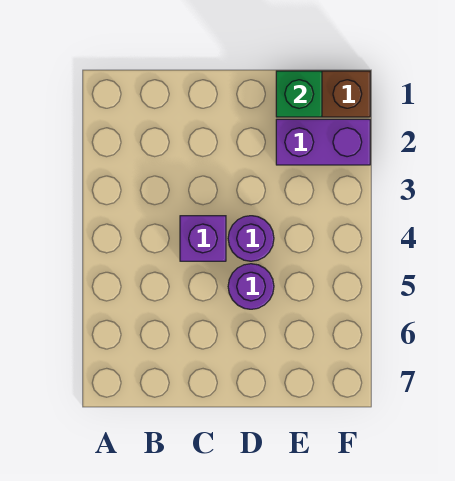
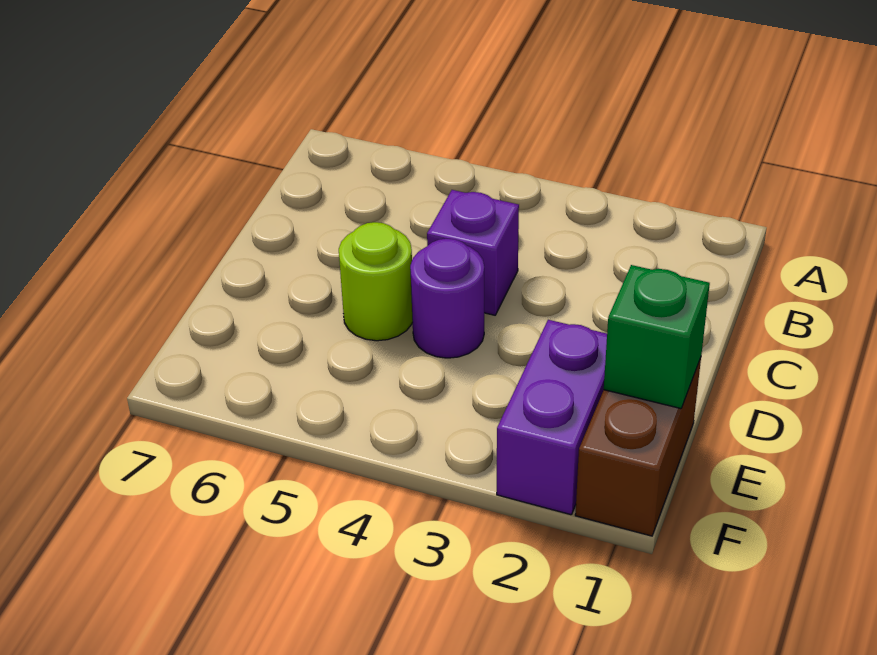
purple round brick D5 level 1 -> lime round brick D5 level 1

